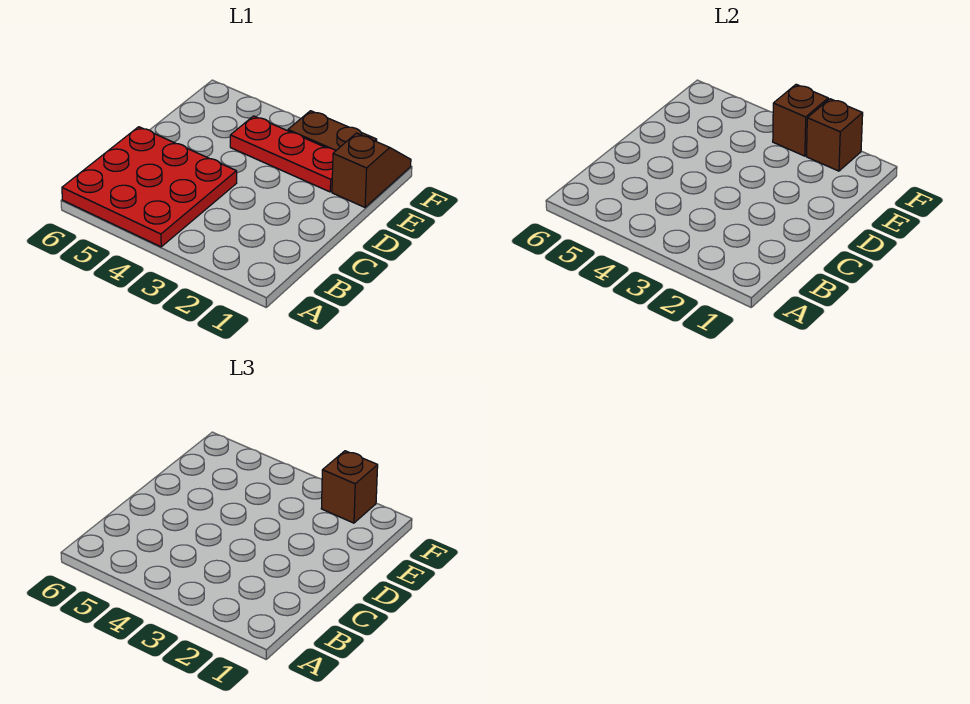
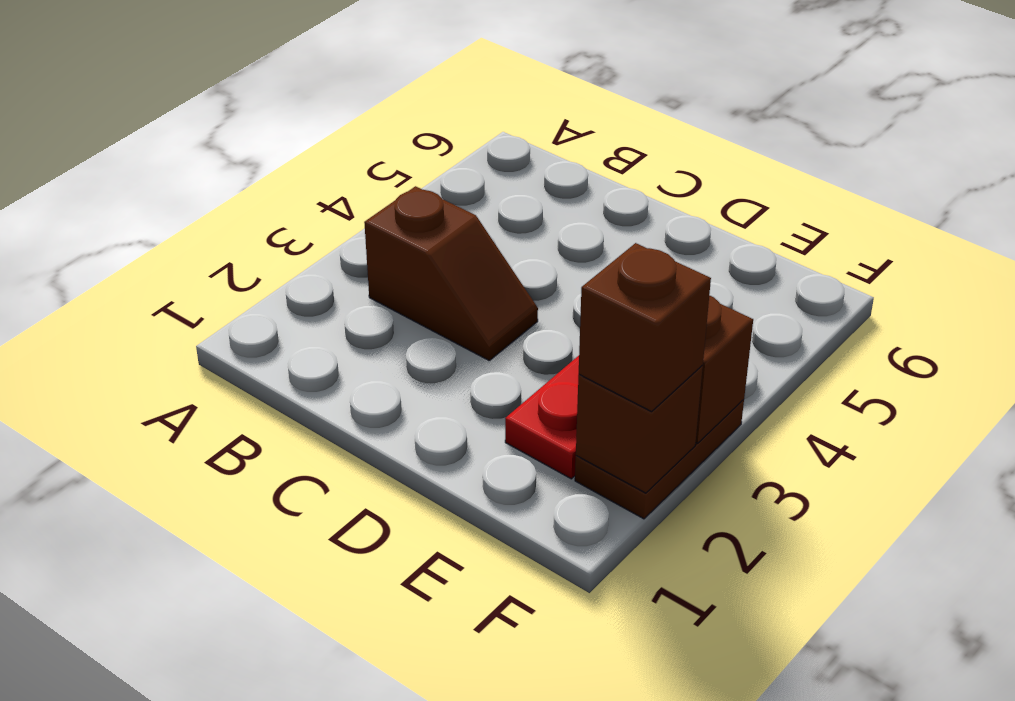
red plate A4:C6 level 1 -> none
brown slope E1:F1 level 1 top E -> brown slope B3:C3 level 1 top B

